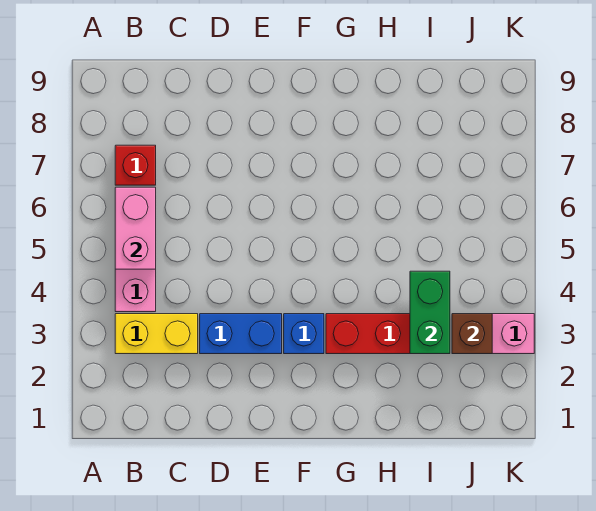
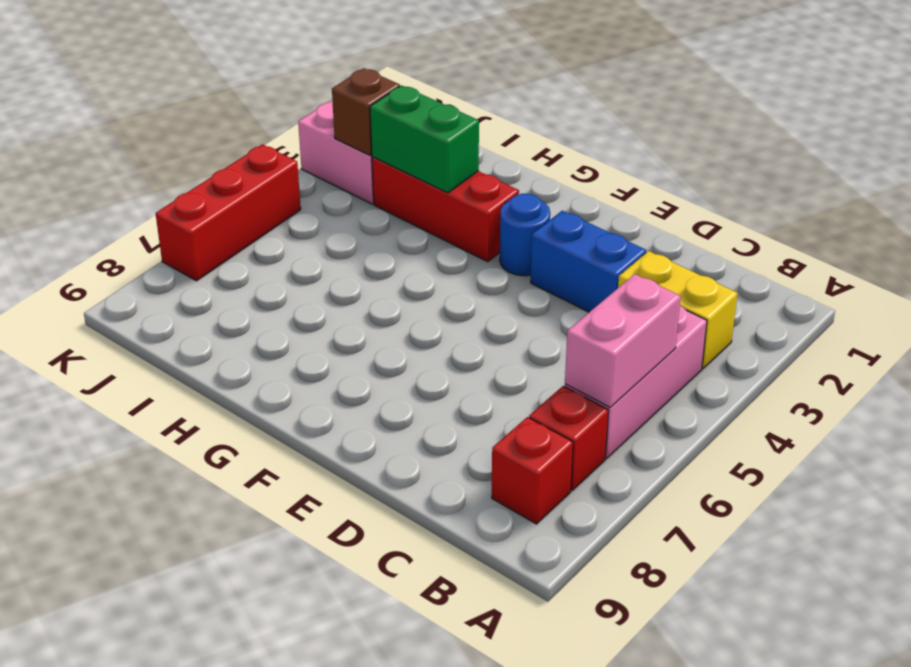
none -> red brick B8 level 1
blue brick F3 level 1 -> blue round brick F3 level 1
green brick I3:I4 level 2 -> green brick H3:I3 level 2
none -> red brick K5:K7 level 1

